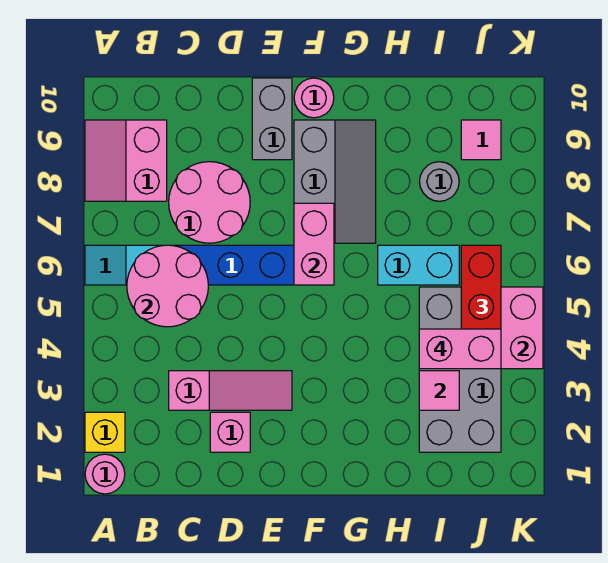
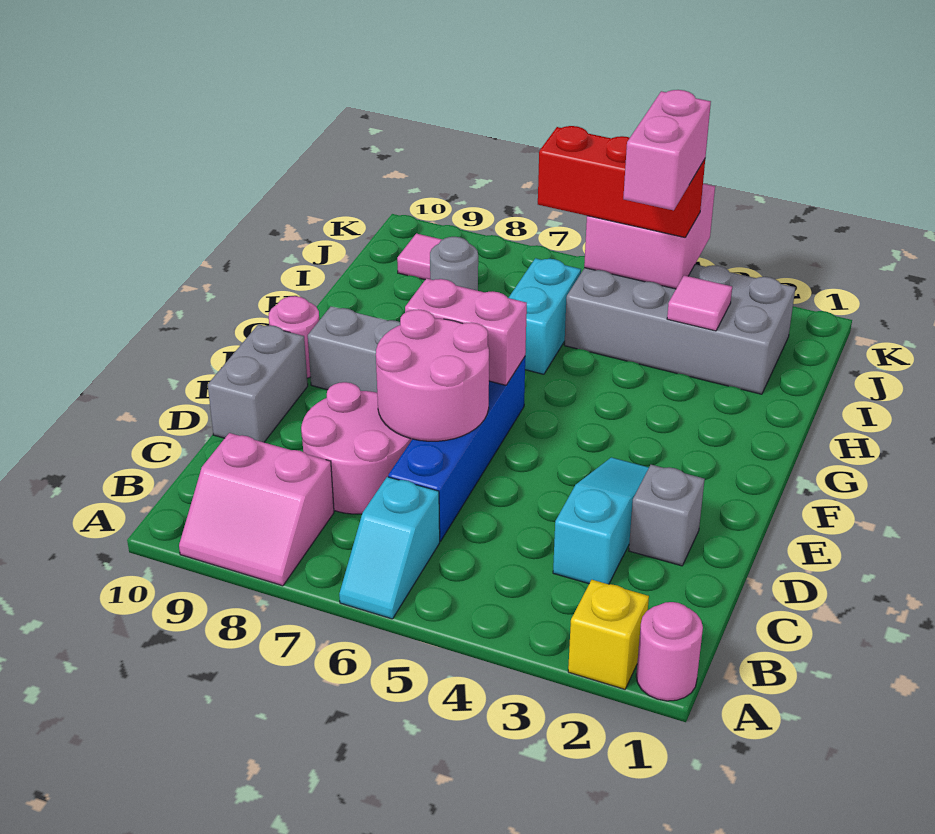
pink round brick B5:C6 level 2 -> pink round brick D6:E7 level 2
pink slope C3:E3 level 1 top C -> cyan slope C3:E3 level 1 top C
pink brick D2 level 1 -> grey brick D2 level 1
grey brick E9:E10 level 1 -> grey brick D10:E10 level 1

